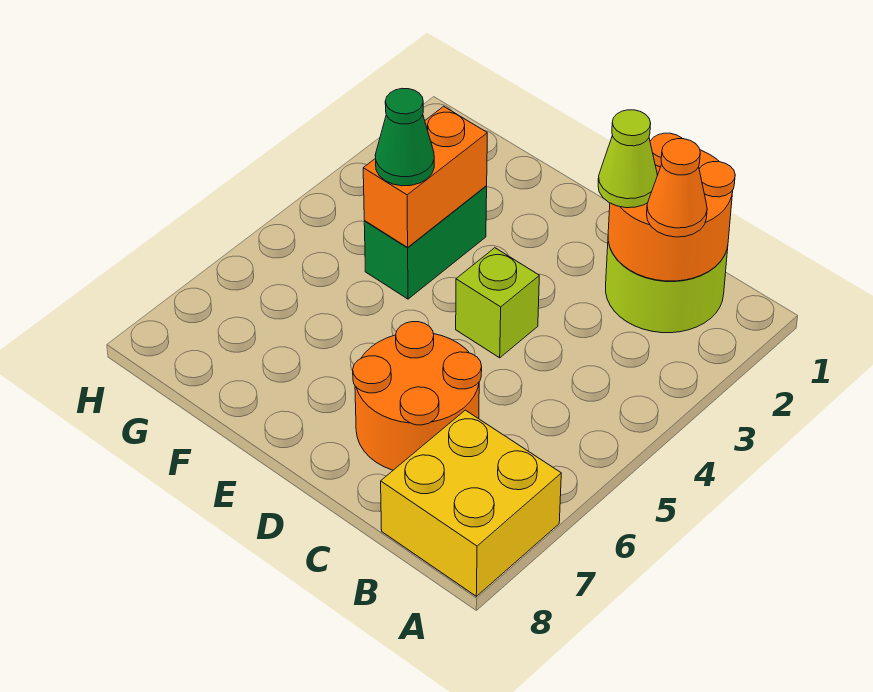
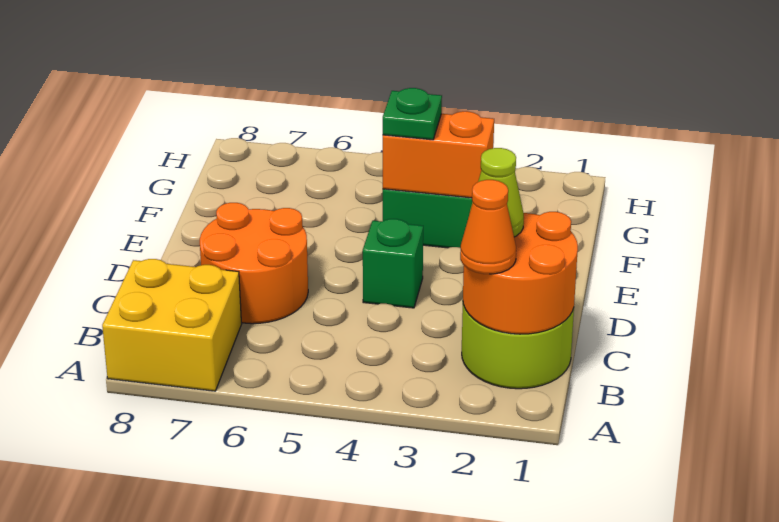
lime brick D4 level 1 -> green brick D4 level 1
green cone F4 level 3 -> green plate F4 level 3

